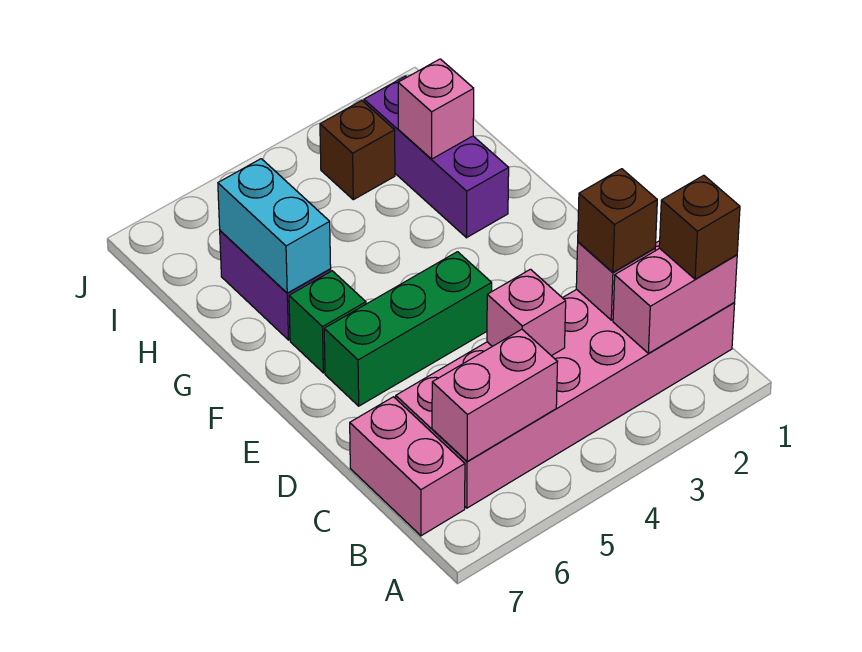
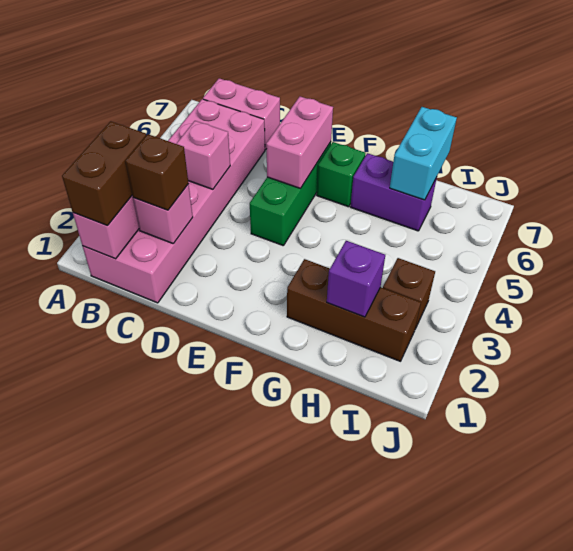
brown brick B1 level 3 -> brown brick B1:B2 level 3
pink brick B5:B6 level 2 -> pink brick E5:E6 level 2
purple brick G2:I2 level 1 -> brown brick G2:I2 level 1
cyan brick G6:H6 level 2 -> cyan brick H6:H7 level 2
pink brick H2 level 2 -> purple brick H2 level 2

